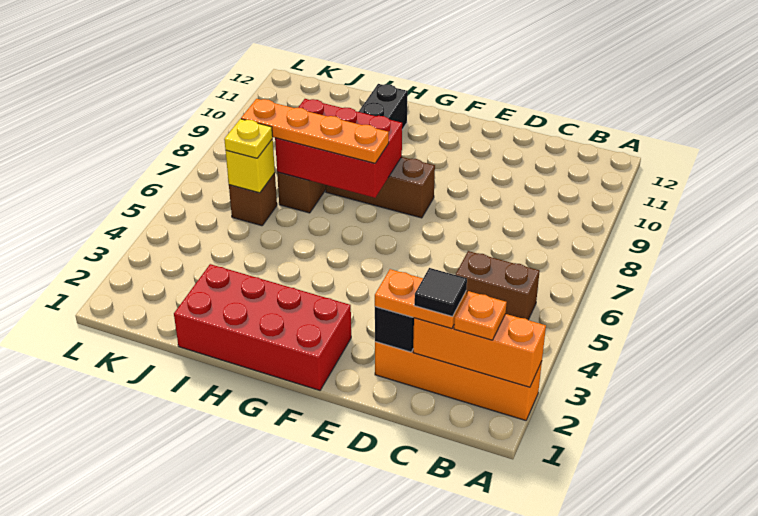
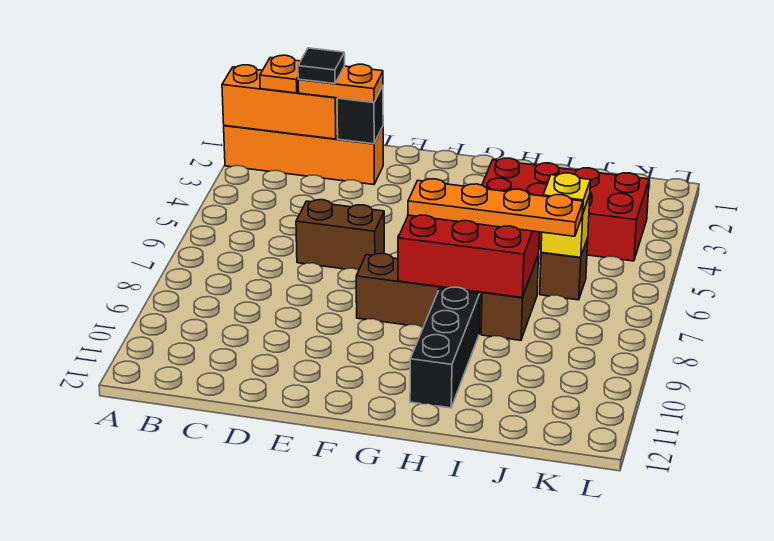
brown brick B5:C5 level 1 -> brown brick D6:E6 level 1
red brick F1:I2 level 1 -> red brick H3:K4 level 1

